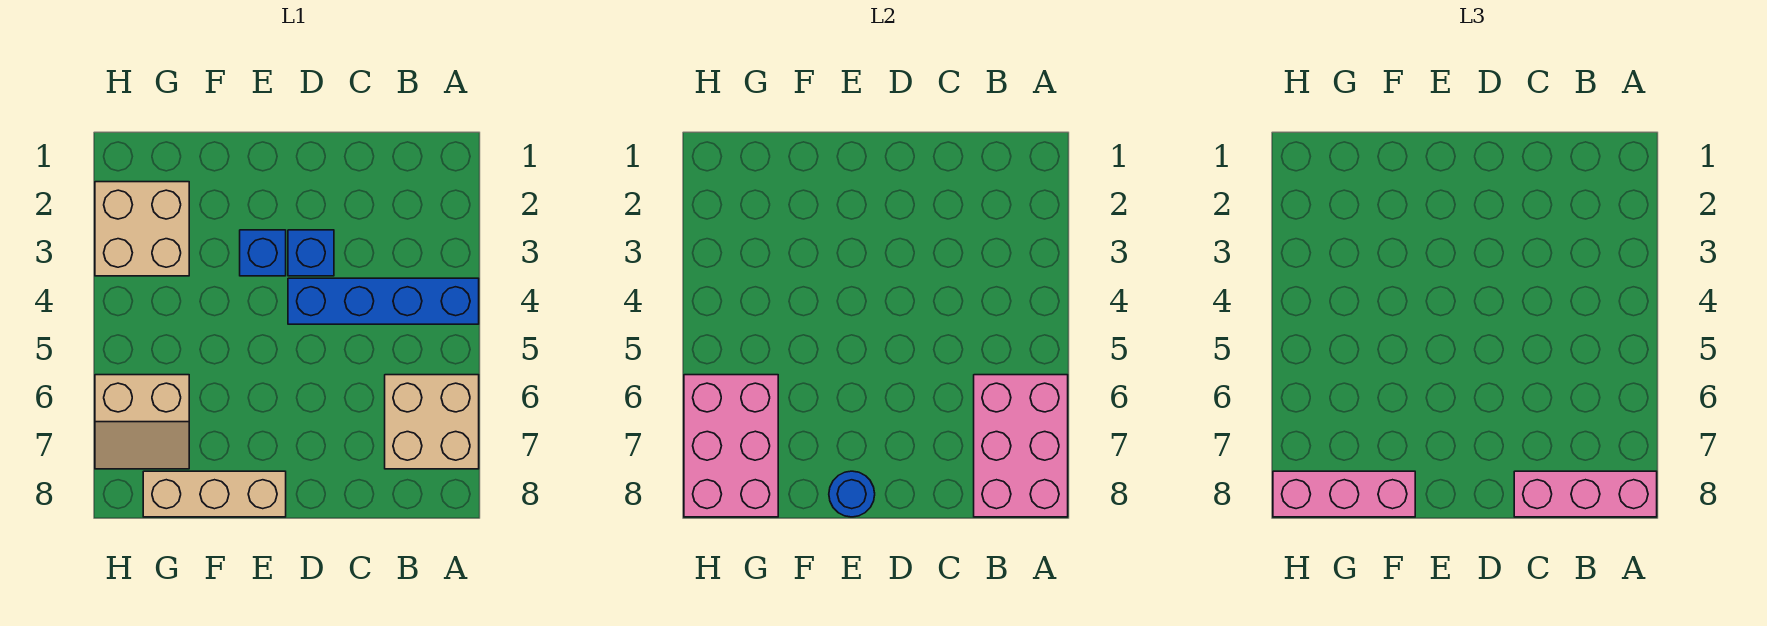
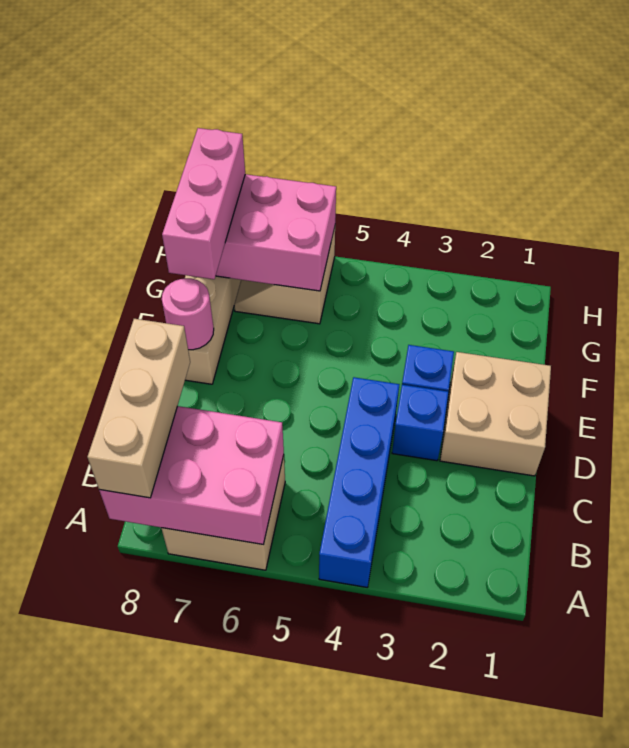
pink brick A8:C8 level 3 -> tan brick A8:C8 level 3
blue round brick E8 level 2 -> pink round brick E8 level 2
tan brick G2:H3 level 1 -> tan brick D1:E2 level 1

